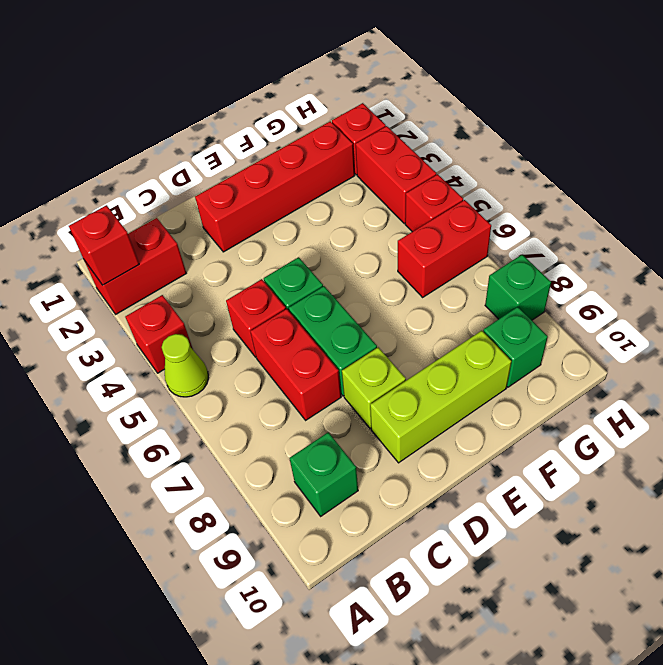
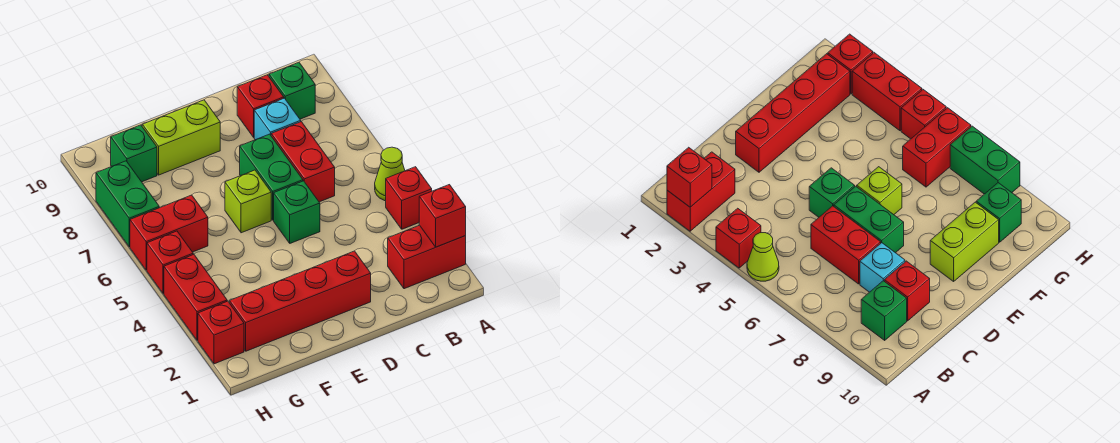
red brick C5 level 1 -> red brick C9 level 1
none -> cyan brick C8 level 1
lime brick D8 level 1 -> lime brick E6 level 1
lime brick D9:F9 level 1 -> lime brick E9:F9 level 1
green brick H8 level 1 -> green brick H7:H8 level 1

